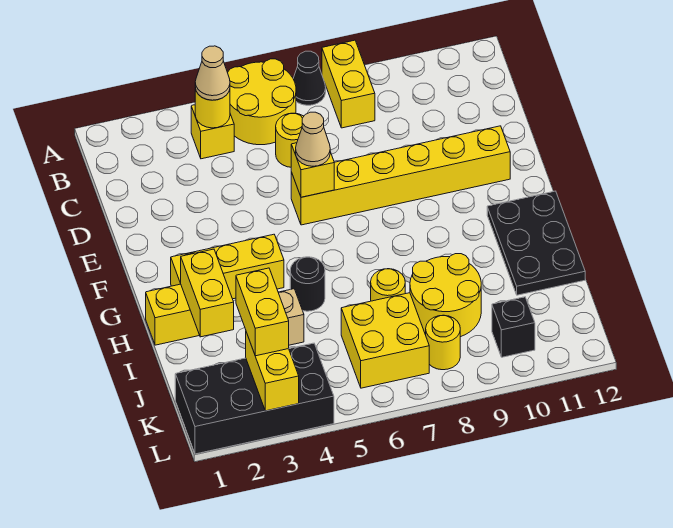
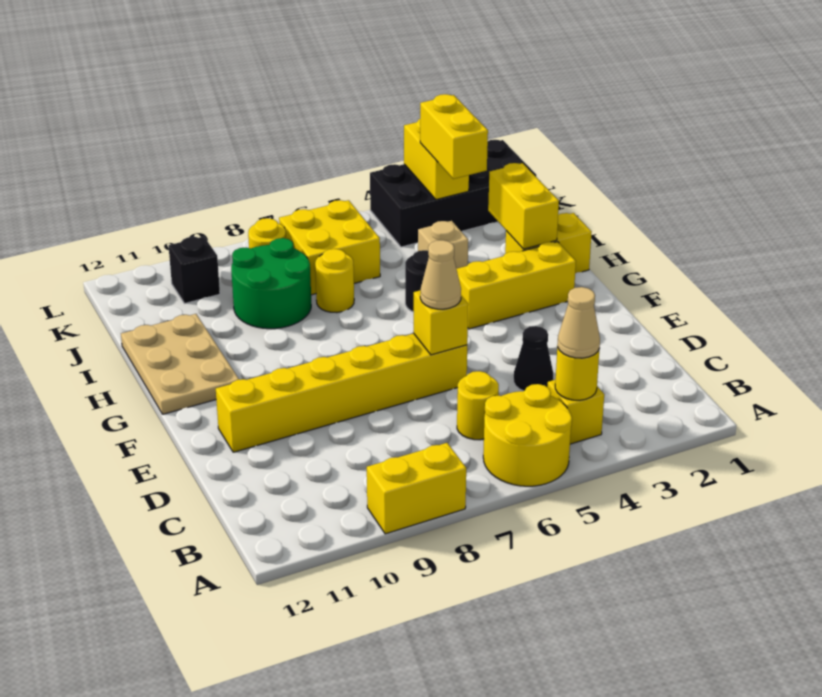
black cone A7 level 1 -> black cone D4 level 1
yellow brick A8:B8 level 1 -> yellow brick A8:A9 level 1
black plate G11:I12 level 1 -> tan plate G11:I12 level 1
yellow round brick I8:J9 level 1 -> green round brick I8:J9 level 1

